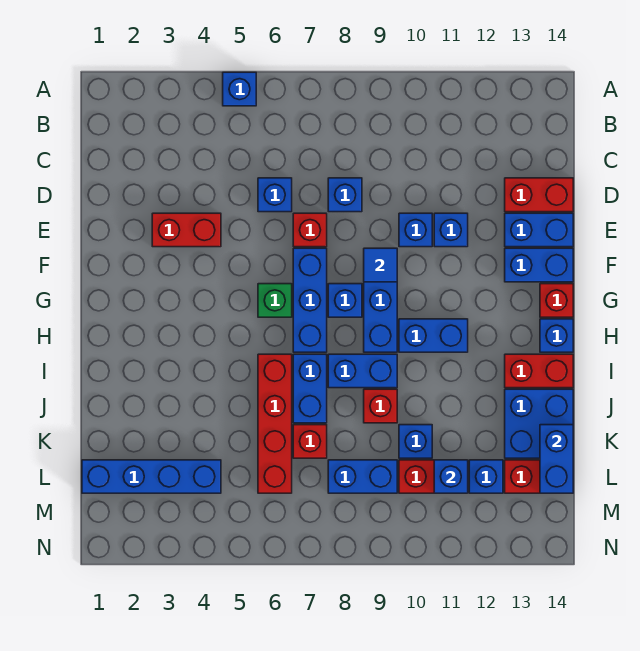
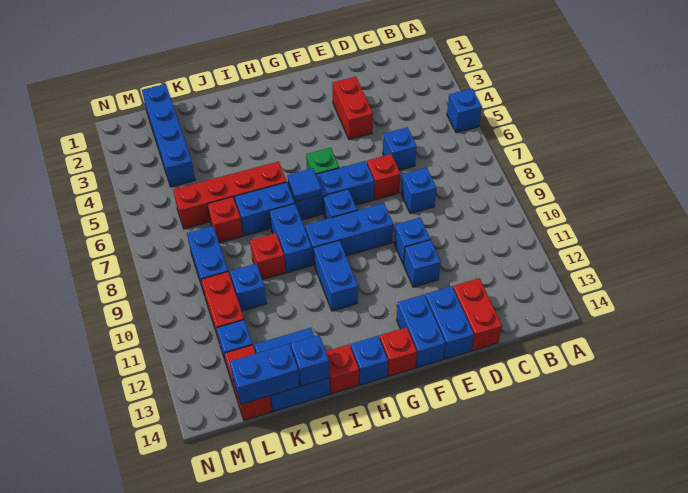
blue tile F9 level 2 -> blue tile H7 level 2
red brick I13:I14 level 1 -> red brick I14 level 1
blue brick L11 level 2 -> blue brick J14 level 2

